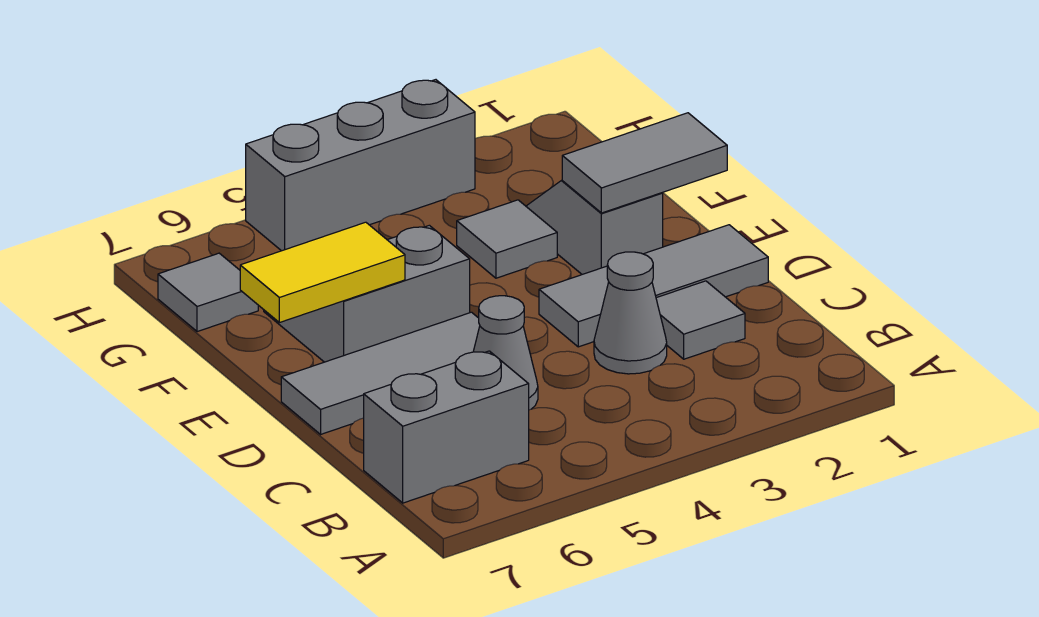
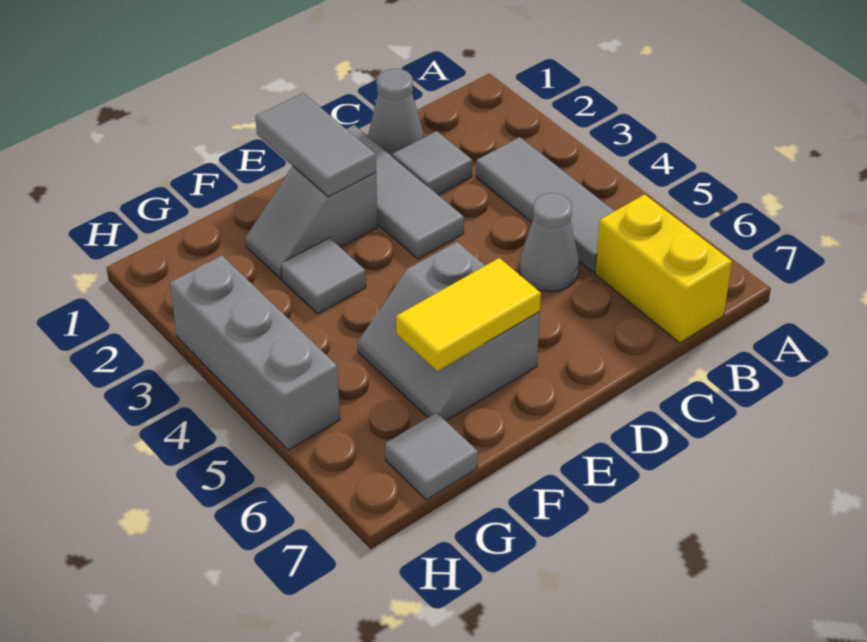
grey brick B6:B7 level 1 -> yellow brick B6:B7 level 1
grey cone C3 level 1 -> grey cone C1 level 1
grey tile D5:D7 level 1 -> grey tile B3:B5 level 1
yellow tile E6:E7 level 2 -> yellow tile E6:F6 level 2

